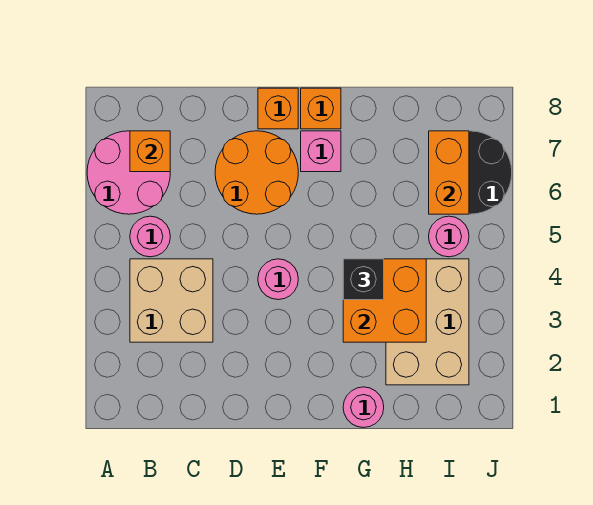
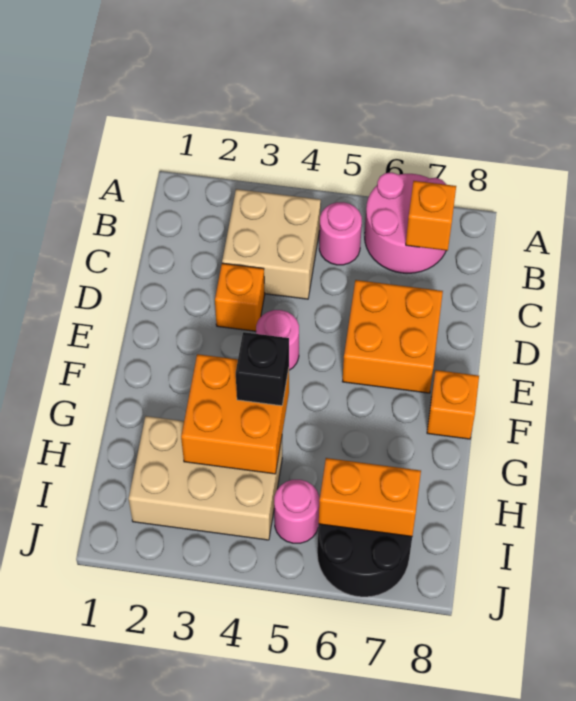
orange round brick D6:E7 level 1 -> orange brick D6:E7 level 1
orange brick E8 level 1 -> orange brick D3 level 1
pink brick F7 level 1 -> none
pink round brick G1 level 1 -> none

